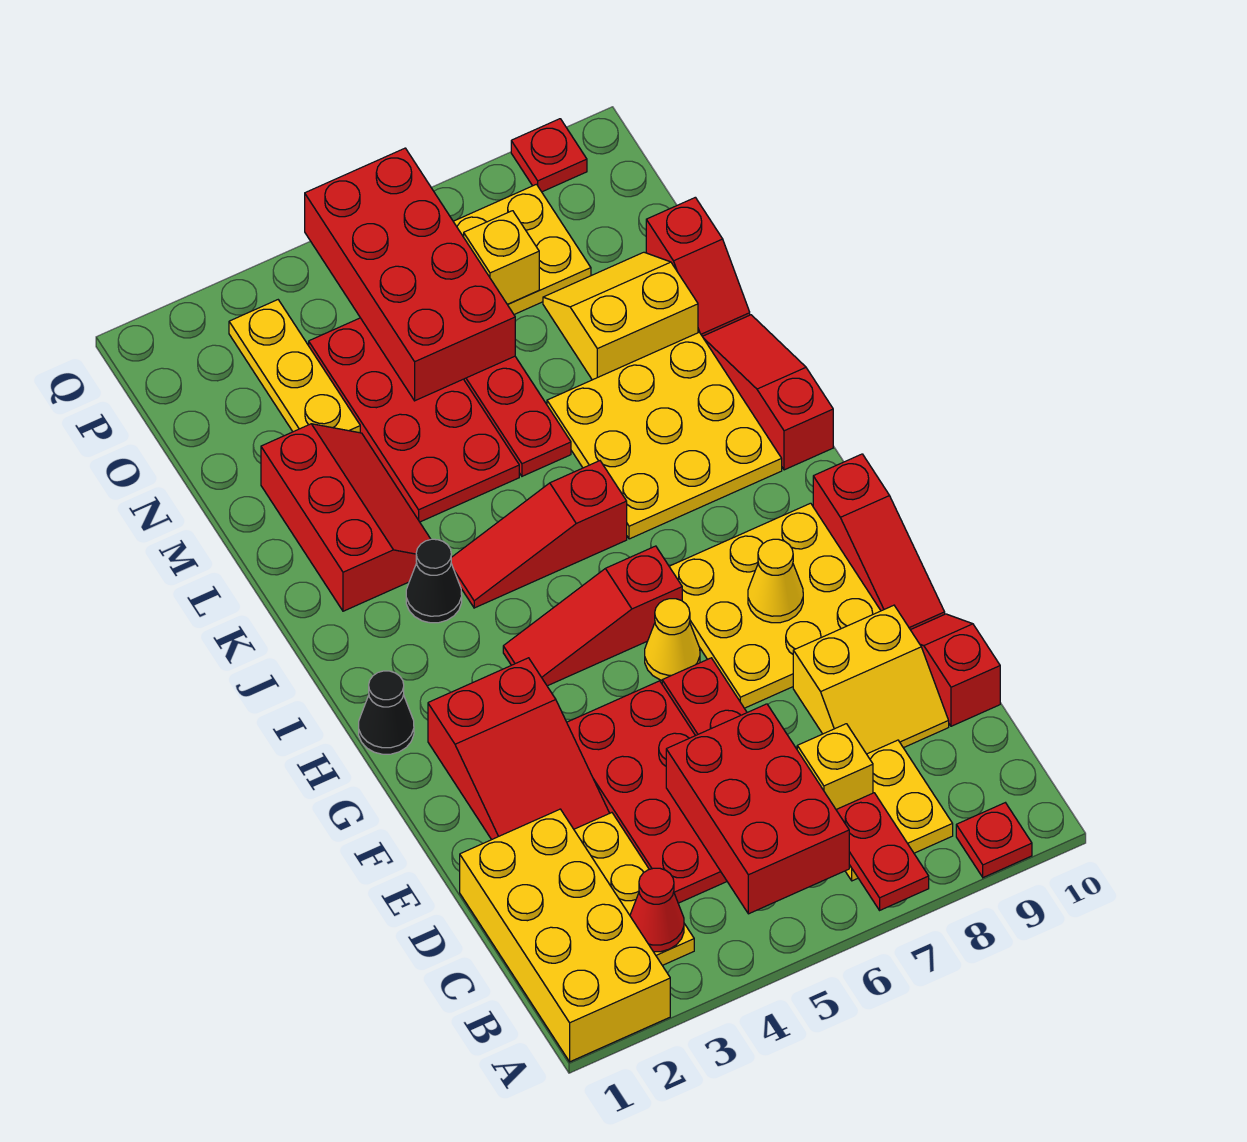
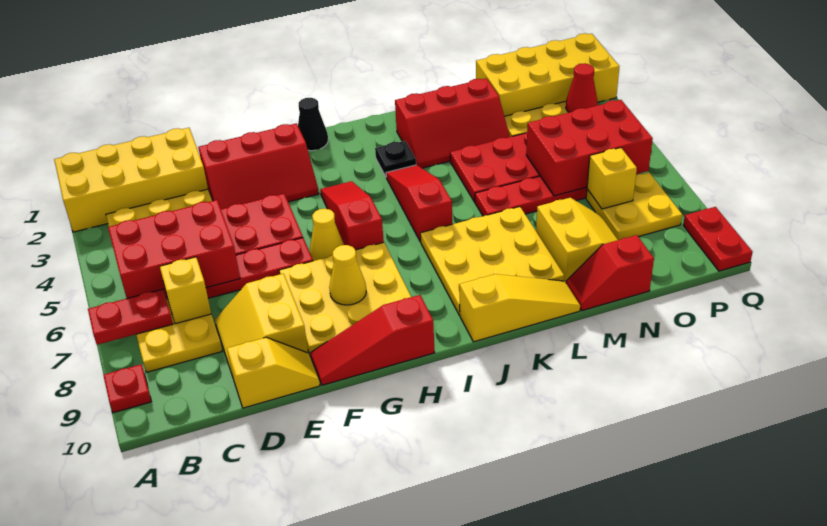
red cone B3 level 2 -> red cone P3 level 2
red slope D10:E10 level 1 top D -> yellow slope D10:E10 level 1 top D
red slope E2:G3 level 1 top G -> red slope E2:G3 level 1 top 2
black cone J3 level 1 -> black plate J3 level 1
red slope J10:L10 level 1 top J -> yellow slope J10:L10 level 1 top J
none -> yellow brick N1:Q2 level 1
red brick N5:Q6 level 2 -> red brick N5:P6 level 2
red plate Q9 level 1 -> red plate Q9:Q10 level 1

